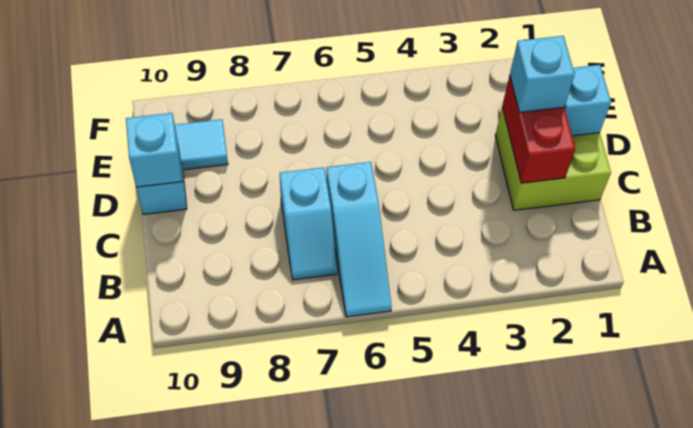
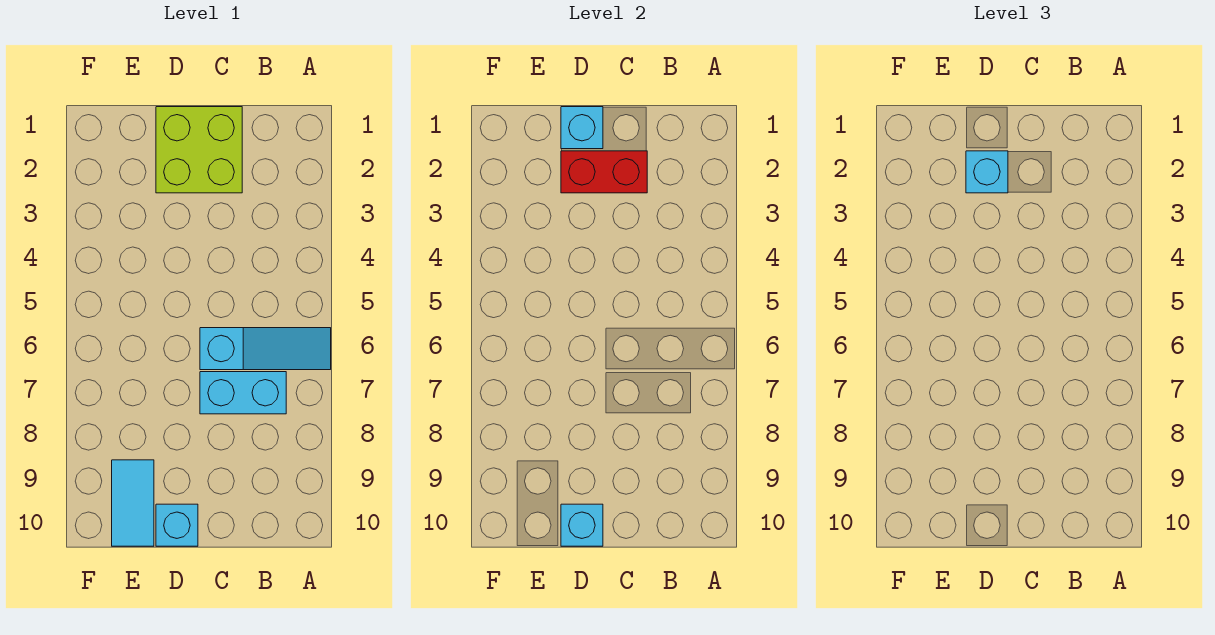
cyan slope B7:C7 level 1 top C -> cyan brick B7:C7 level 1

